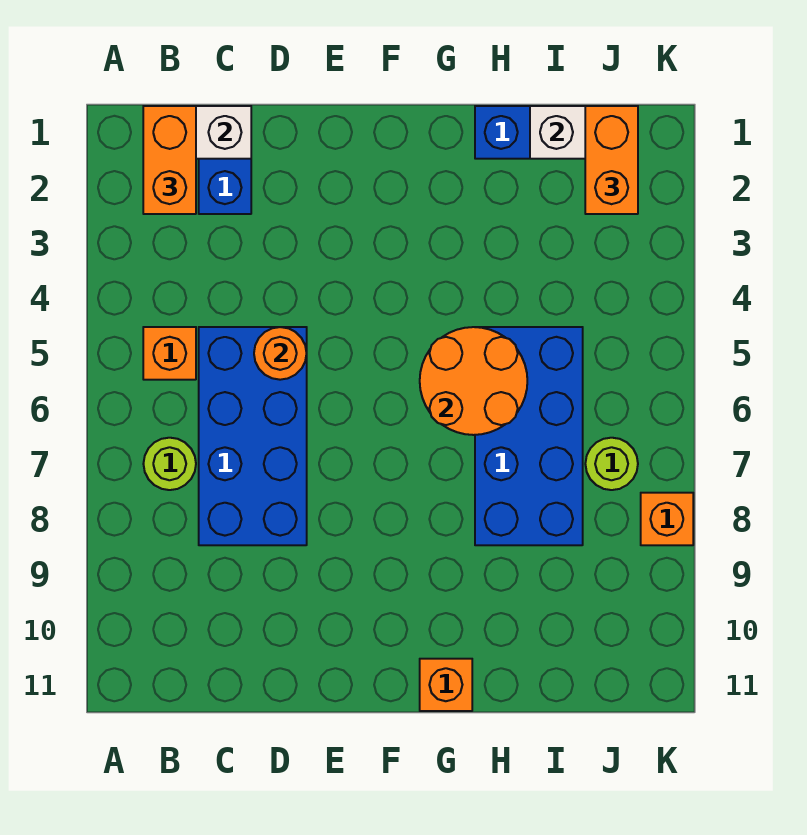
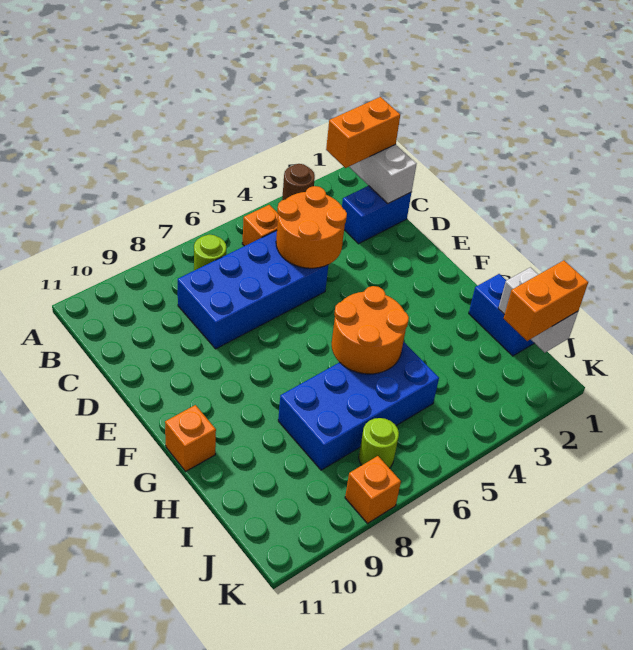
none -> brown round brick A3 level 1
orange round brick D5 level 2 -> orange round brick C4:D5 level 2

